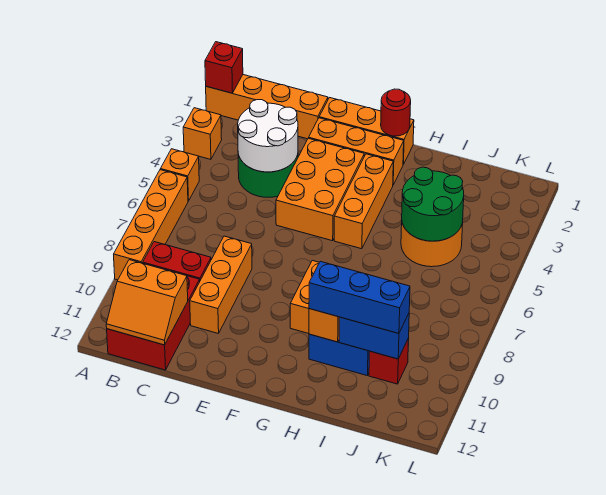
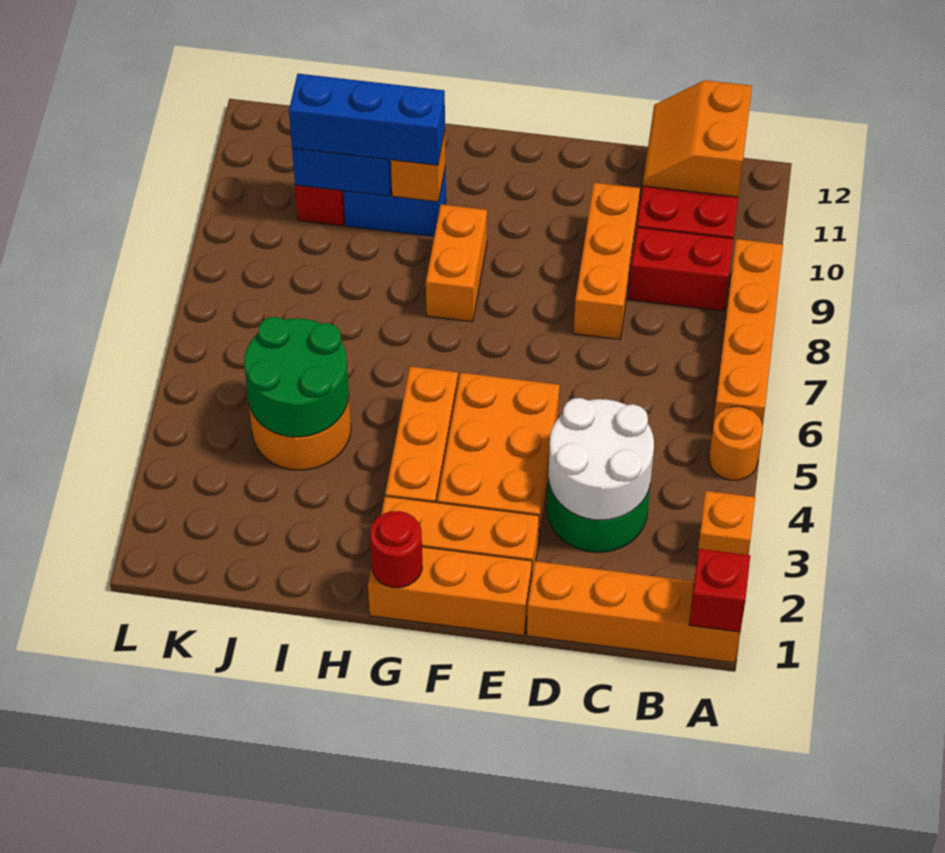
orange brick A5 level 1 -> orange round brick A5 level 1
orange slope B11:C12 level 2 top 11 -> orange slope B11:C12 level 2 top B

